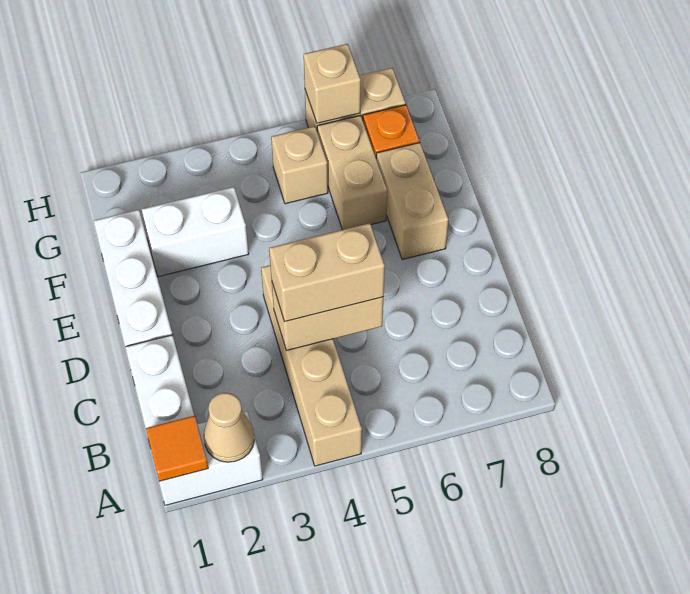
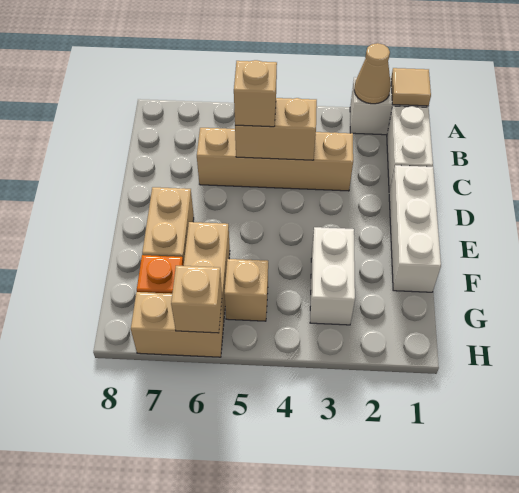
orange tile A1 level 2 -> tan tile A1 level 2
tan brick A4:D4 level 1 -> tan brick C3:C6 level 1
tan brick C4:C5 level 3 -> tan brick C5 level 3
white brick F2:F3 level 1 -> white brick F3:G3 level 1

